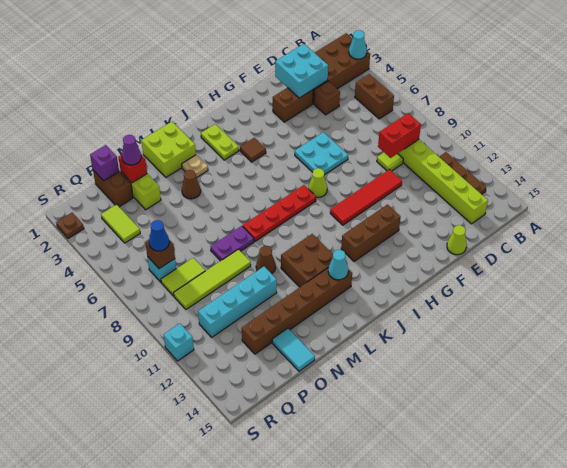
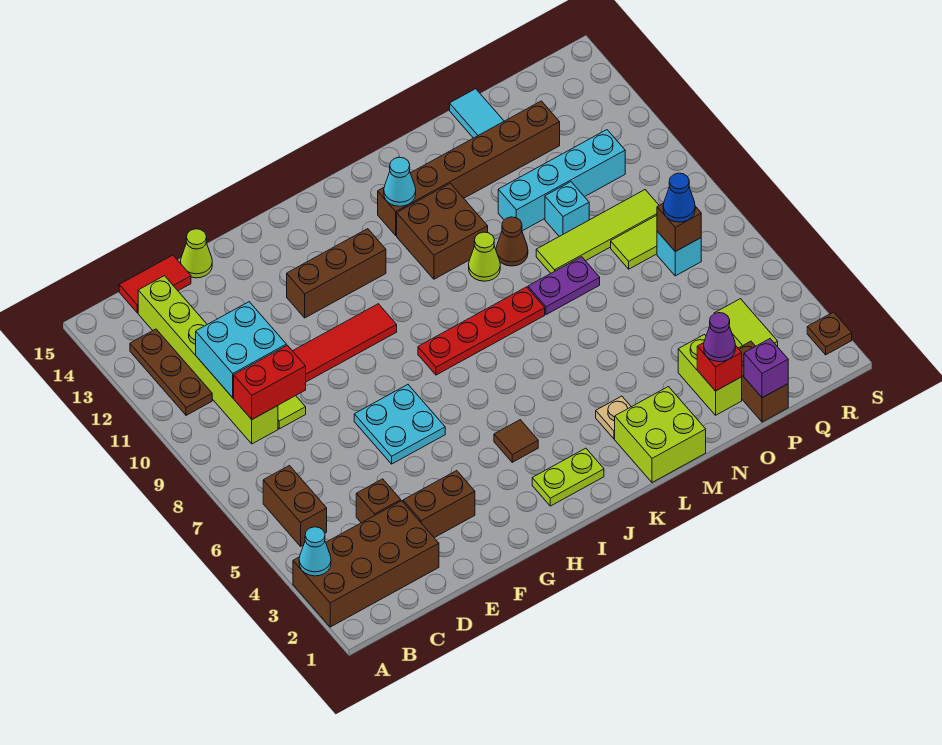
none -> red tile C15:D15 level 1
cyan brick D2:E3 level 2 -> cyan brick C10:D11 level 2
lime cone H8 level 1 -> lime cone L10 level 1
lime plate J2:J3 level 1 -> lime plate I2:J2 level 1
brown cone M4 level 1 -> none
cyan brick S11 level 1 -> cyan brick O10 level 1

